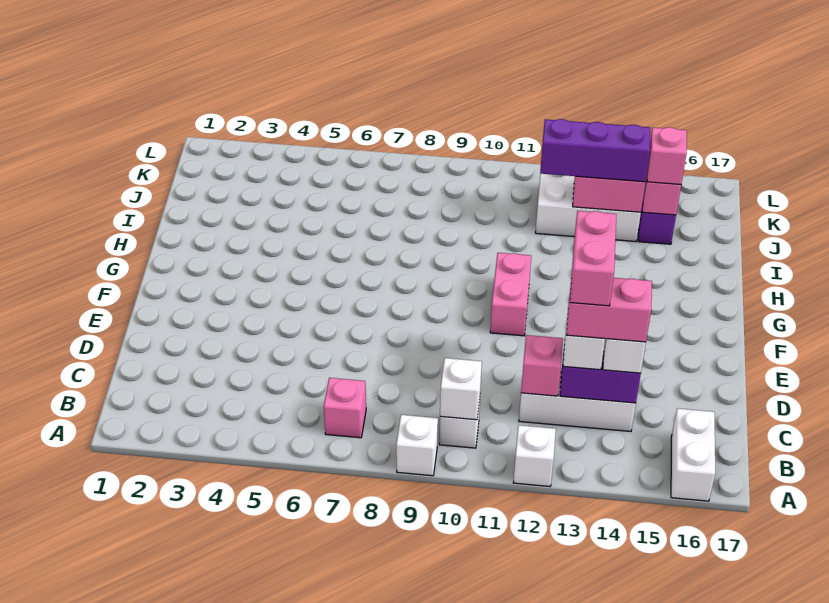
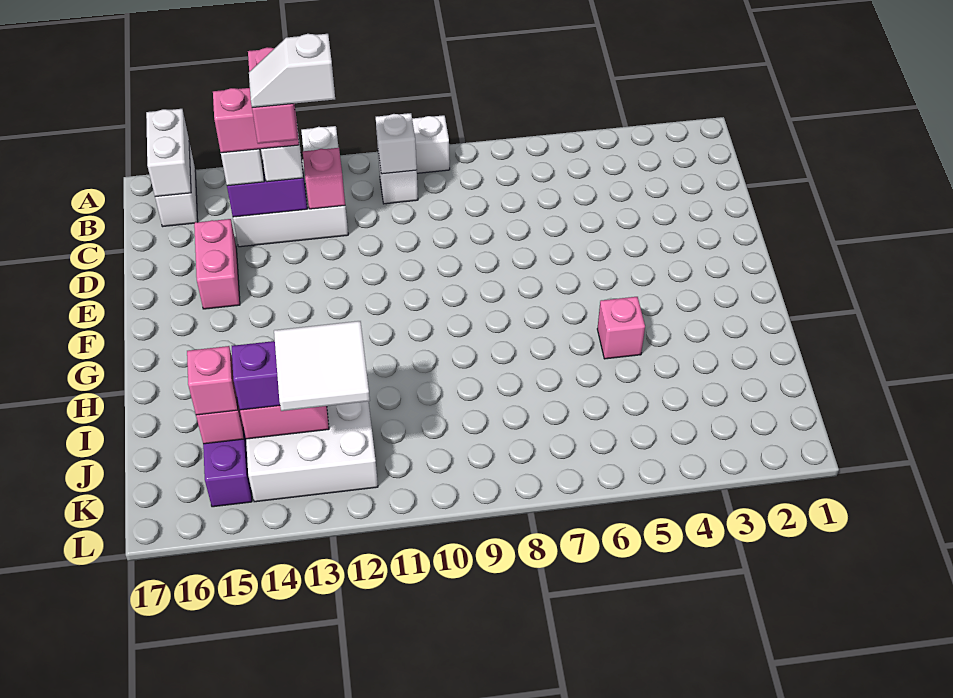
none -> white brick A16:B16 level 2
pink brick B7 level 1 -> pink brick H5 level 1
none -> white slope D12:D13 level 6 top 12
pink brick F11:G11 level 1 -> pink brick D15:E15 level 1
none -> white tile J12:K13 level 4

